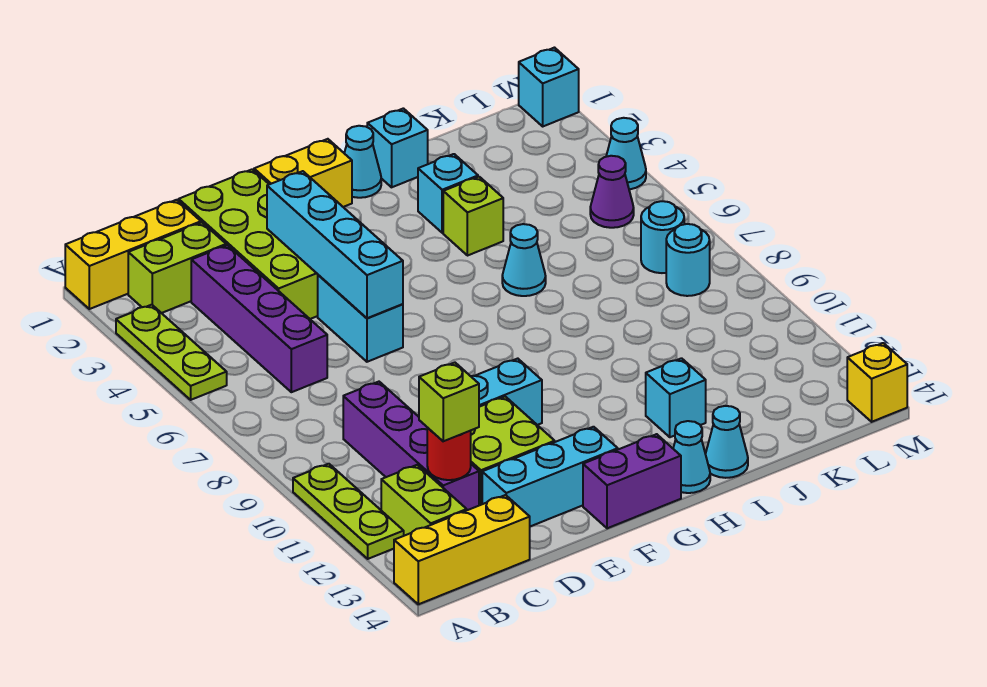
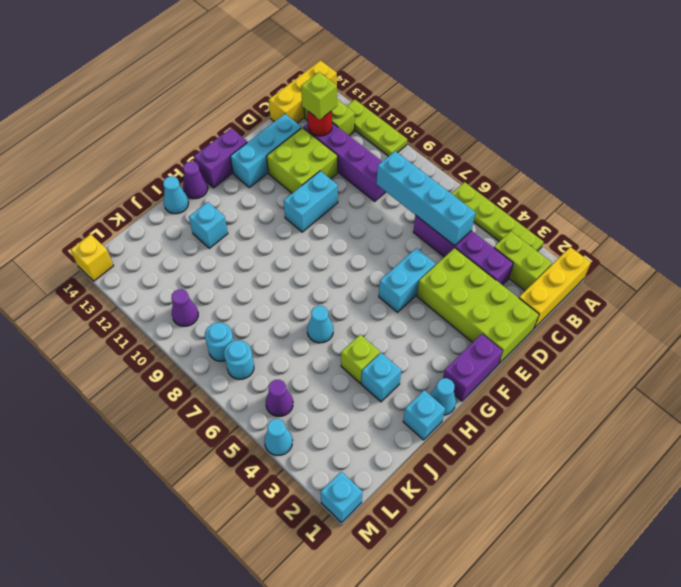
lime plate A3:A5 level 1 -> lime plate A3:A6 level 1
lime brick B2:C2 level 1 -> lime brick B2:B3 level 1
cyan brick E3:E6 level 2 -> cyan brick C5:C8 level 2
cyan brick E5:E6 level 1 -> cyan brick E5:F5 level 1
yellow brick F1:G1 level 1 -> purple brick F1:G1 level 1
cyan cone H14 level 1 -> purple cone H14 level 1
none -> purple cone L10 level 1

